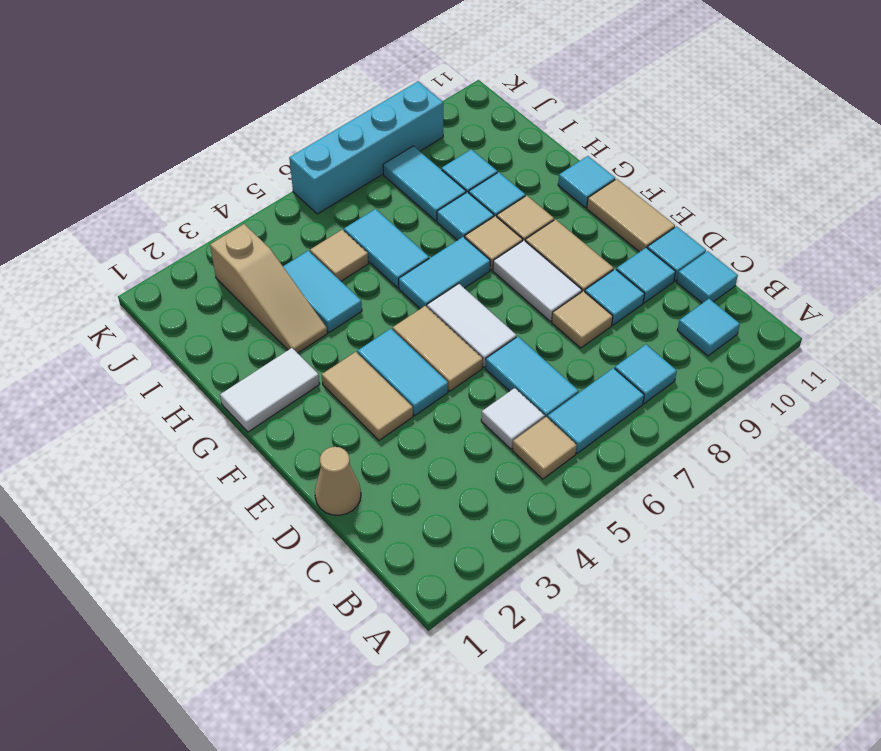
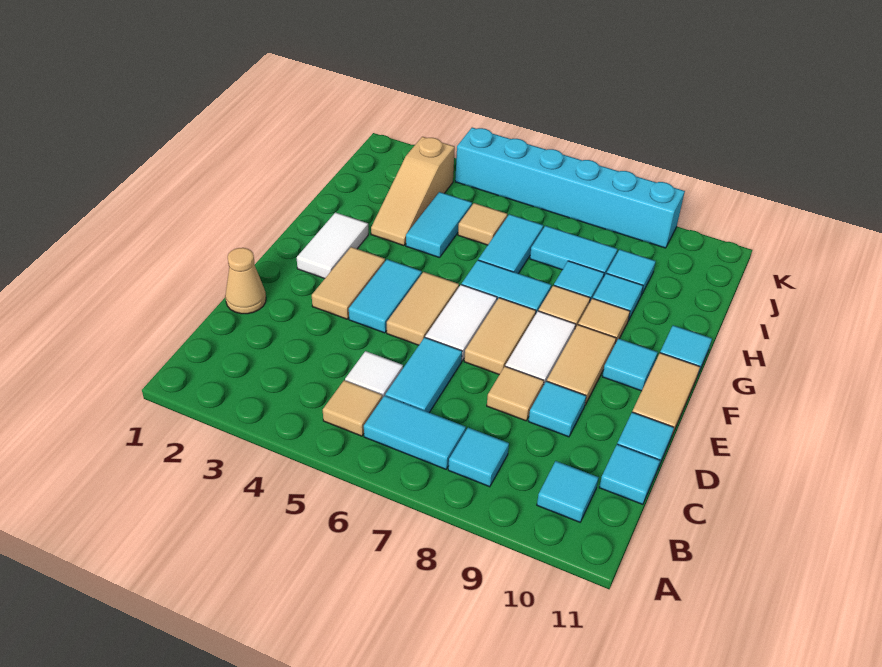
cyan tile D10 level 1 -> cyan tile F10 level 1
none -> tan tile E7:F7 level 1
white tile G1:G2 level 1 -> white tile F2:G2 level 1
cyan tile I8:J8 level 1 -> cyan tile I7:I8 level 1
cyan brick K6:K9 level 1 -> cyan brick K4:K9 level 1

